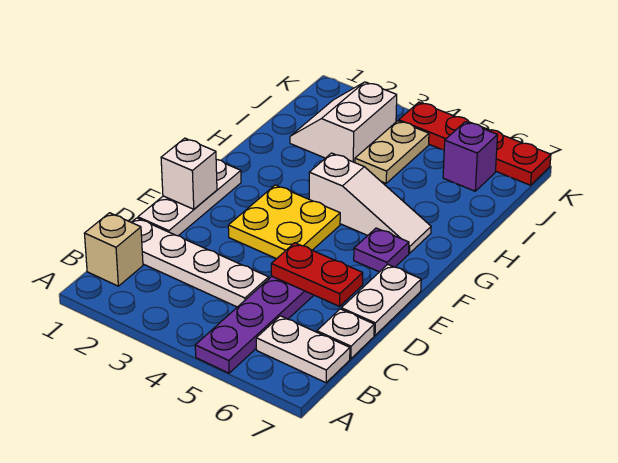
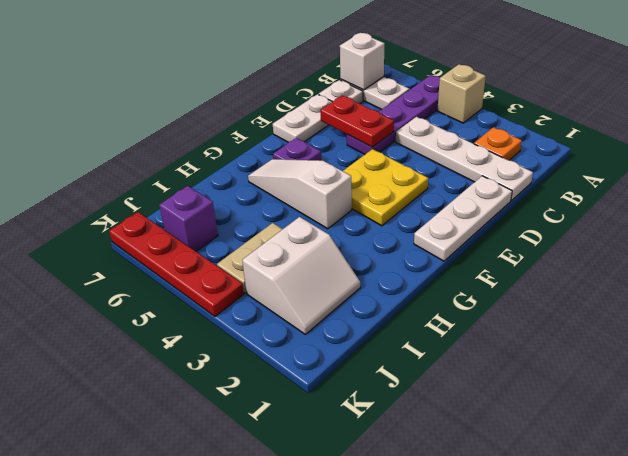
tan brick B1 level 1 -> tan brick A4 level 1
none -> orange plate B2 level 1
white brick E1 level 2 -> white brick B7 level 2

